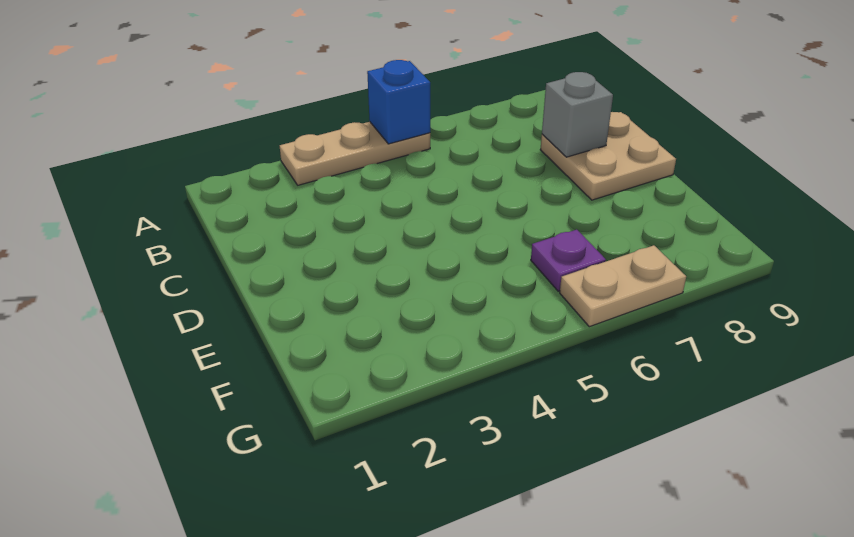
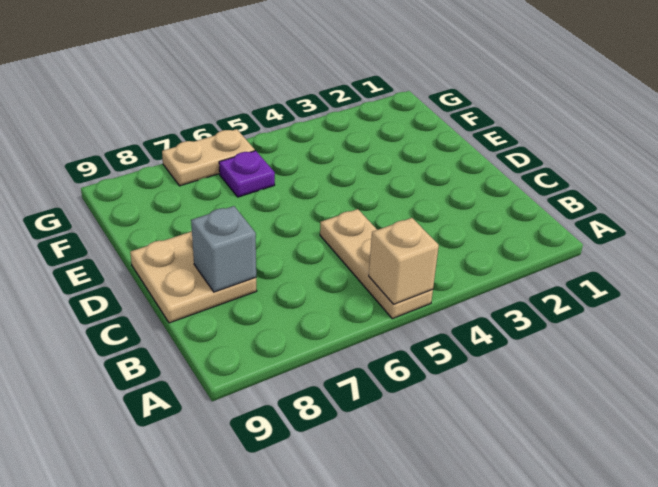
tan plate A3:A5 level 1 -> tan plate A5:C5 level 1
blue brick A5 level 2 -> tan brick A5 level 2

